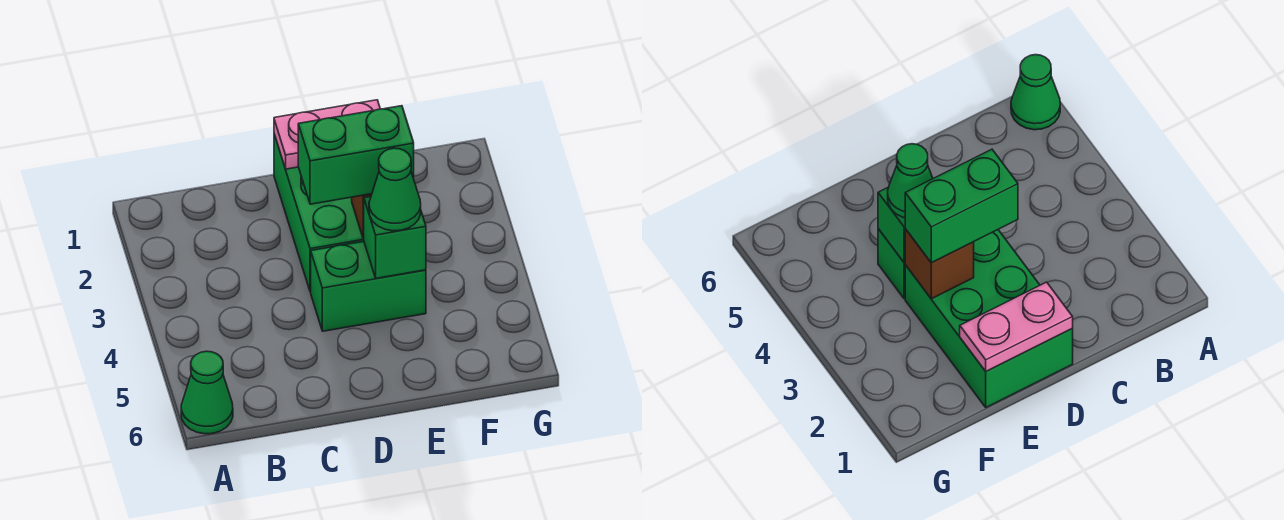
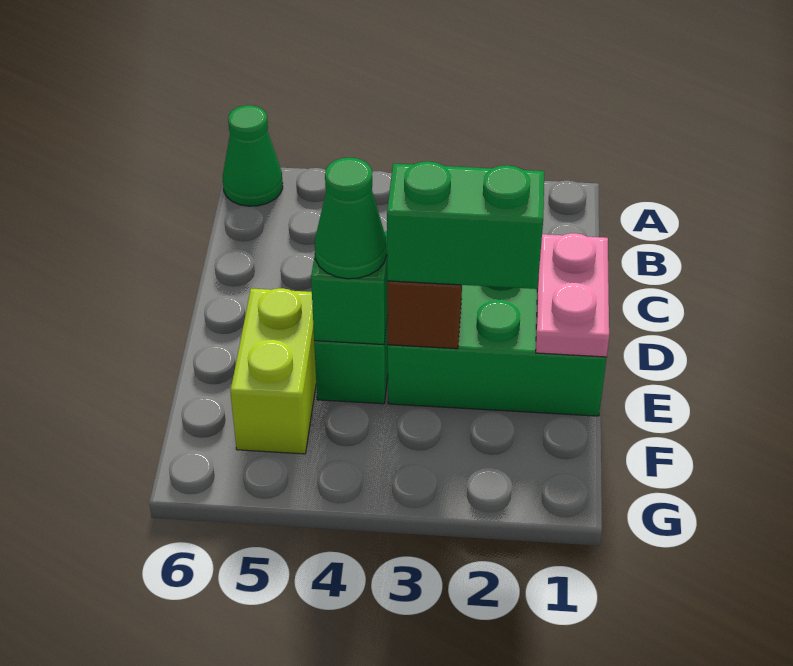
green brick D3:E3 level 3 -> green brick E2:E3 level 3
none -> lime brick E5:F5 level 1

